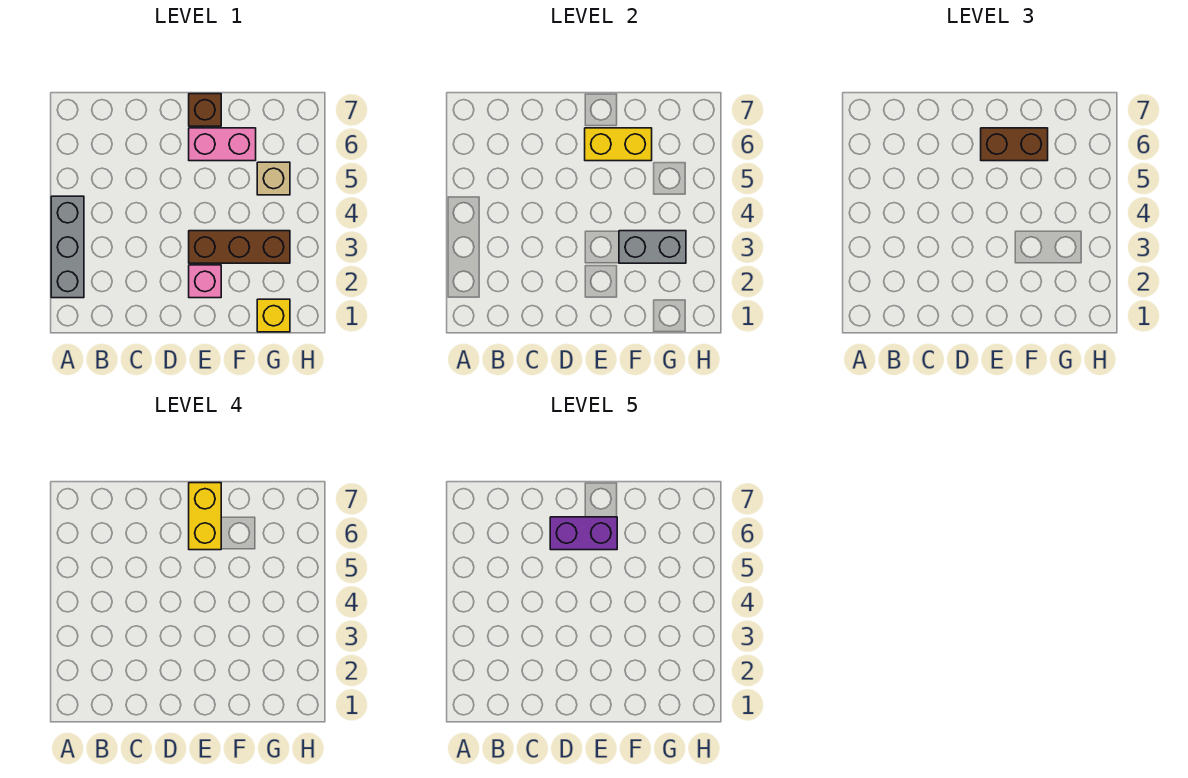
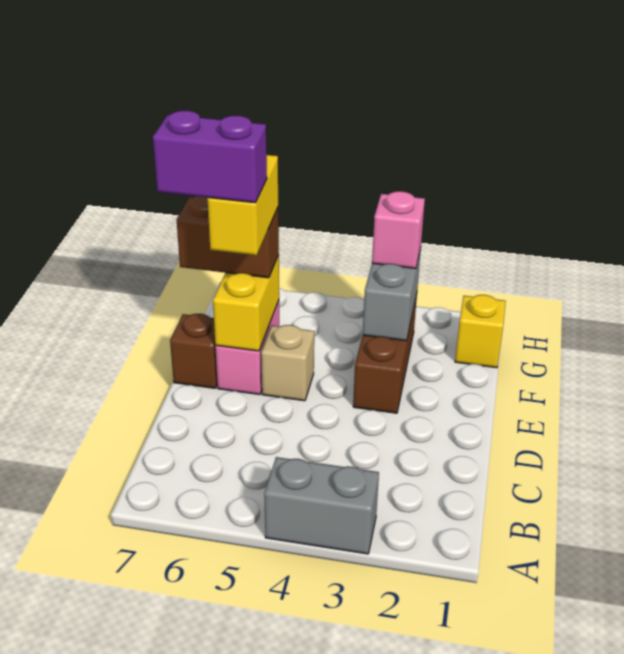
grey brick A2:A4 level 1 -> grey brick A3:A4 level 1
purple brick D6:E6 level 5 -> purple brick E6:E7 level 5
pink brick E2 level 1 -> pink brick G3 level 3
brown brick E6:F6 level 3 -> brown brick F6:F7 level 3
yellow brick E6:E7 level 4 -> yellow brick E6:F6 level 4
tan brick G5 level 1 -> tan brick E5 level 1

